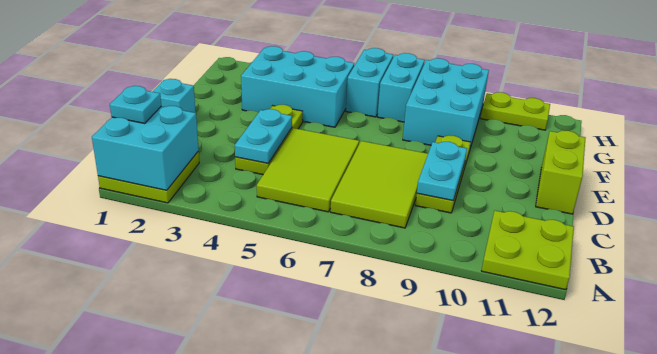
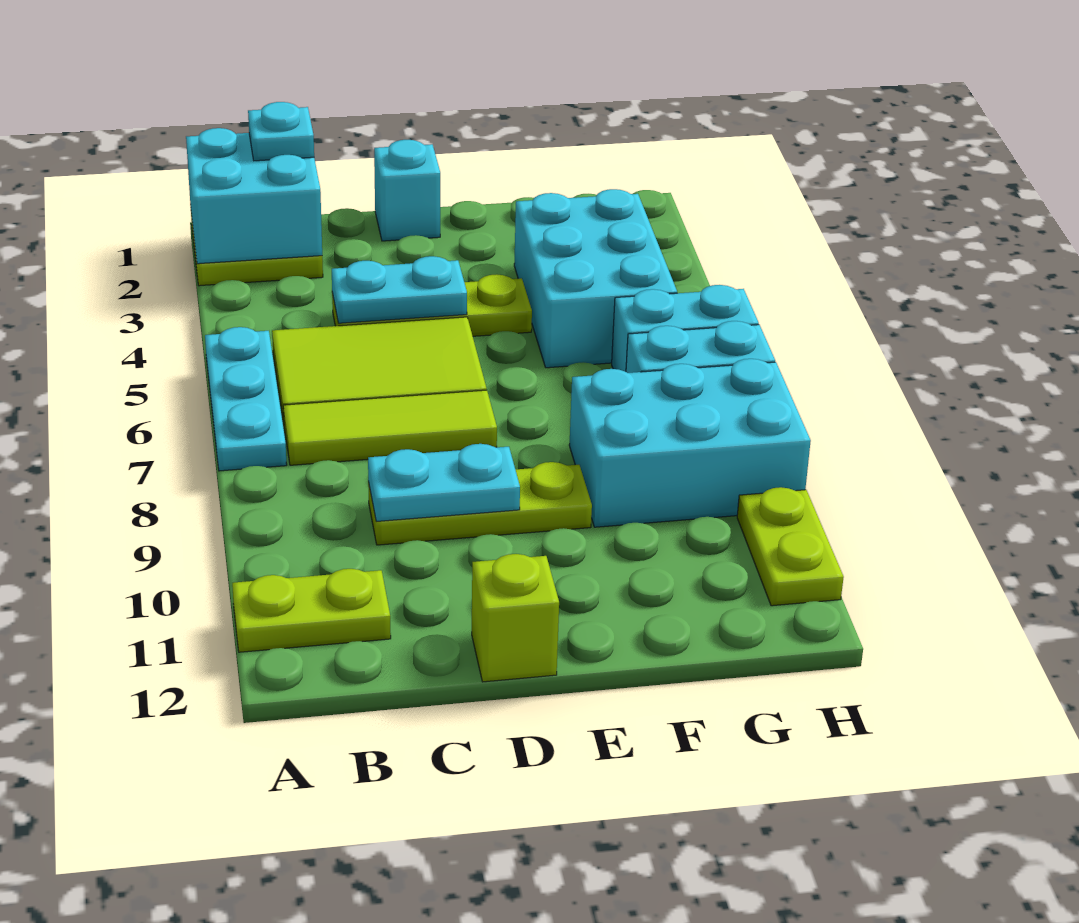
none -> cyan plate A5:A7 level 1
lime plate A11:B12 level 1 -> lime plate A11:B11 level 1
lime tile B7:D8 level 1 -> lime tile B7:D7 level 1
lime brick D12:E12 level 1 -> lime brick D12 level 1

